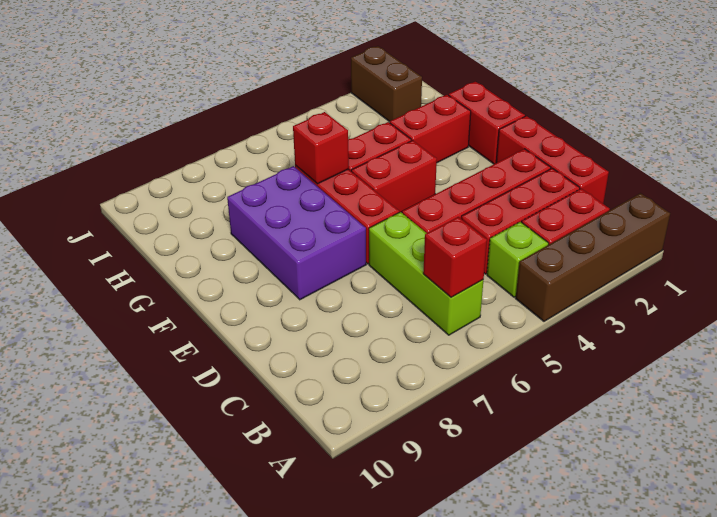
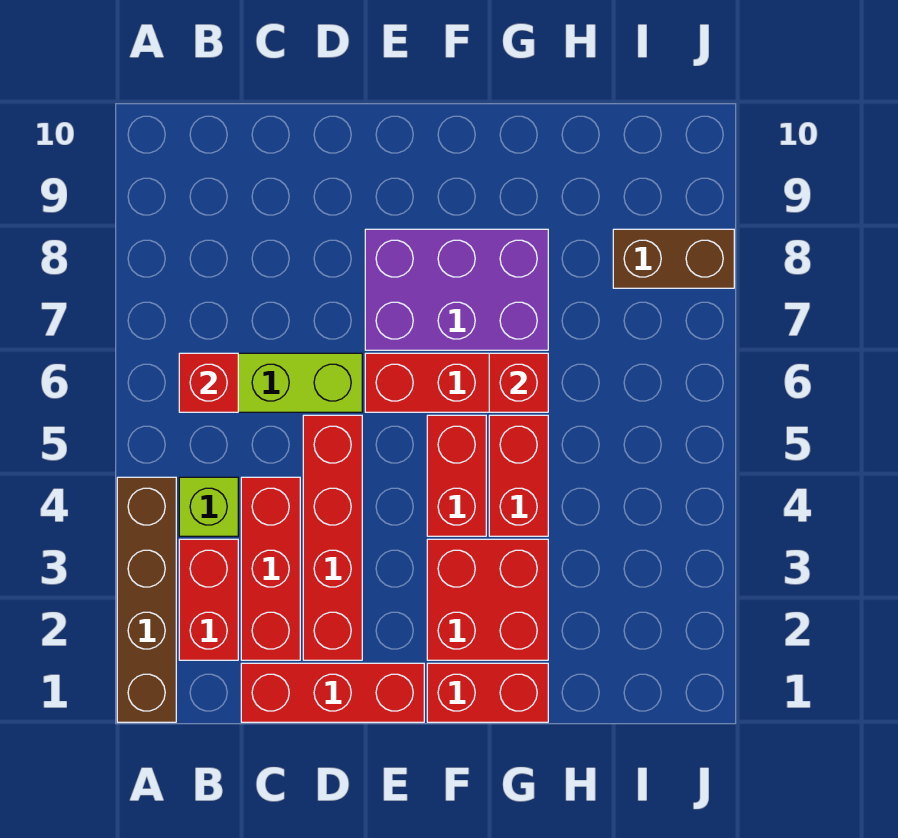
red brick G2:G3 level 1 -> red brick F2:G3 level 1
brown brick I2:J2 level 1 -> brown brick I8:J8 level 1

